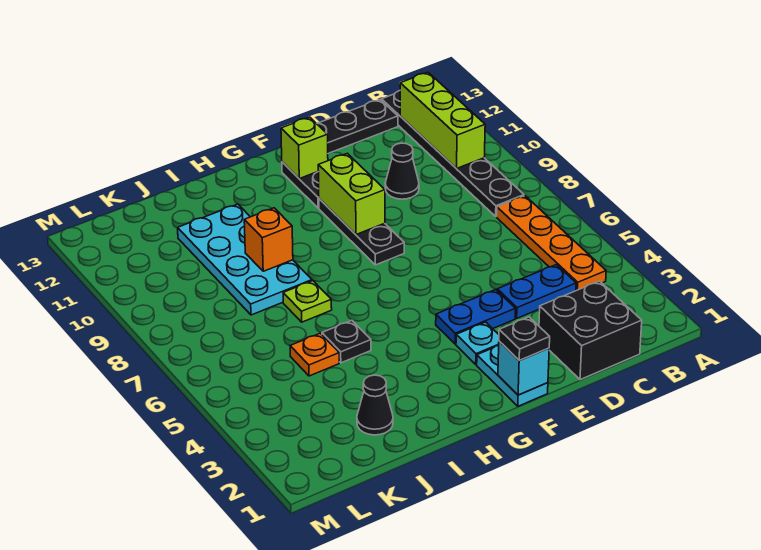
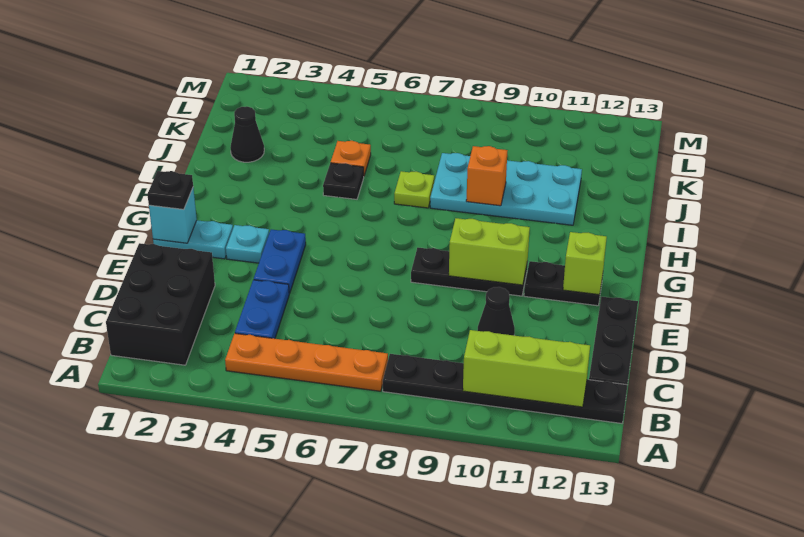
black brick C1:D2 level 1 -> black brick B1:D2 level 1

